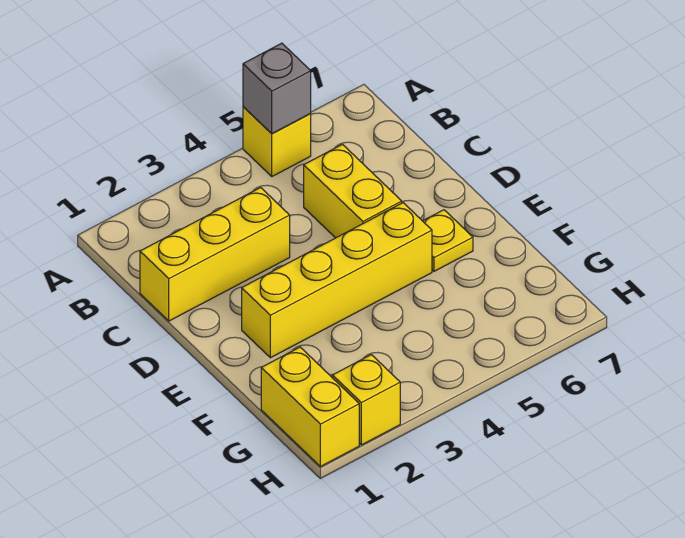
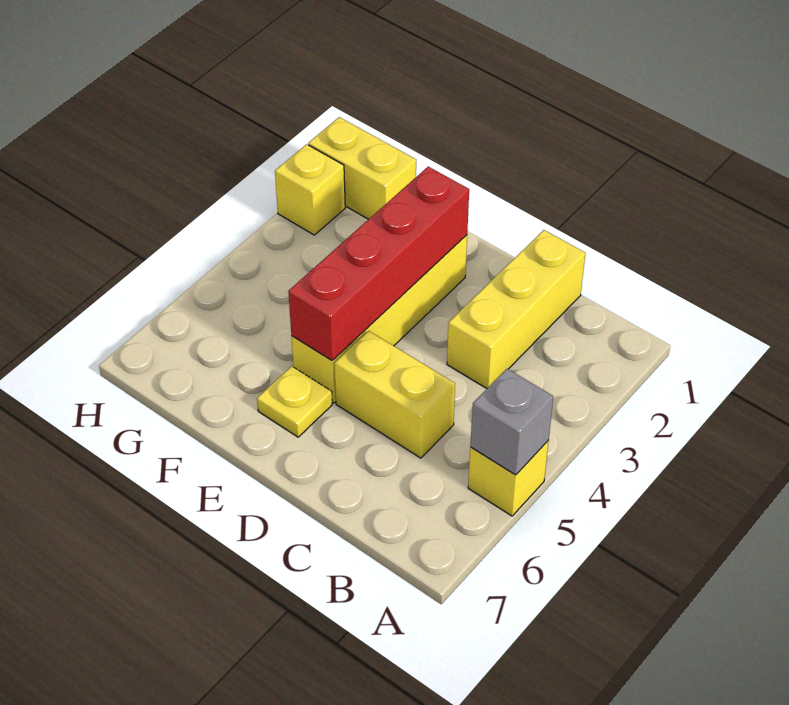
none -> red brick E2:E5 level 2

